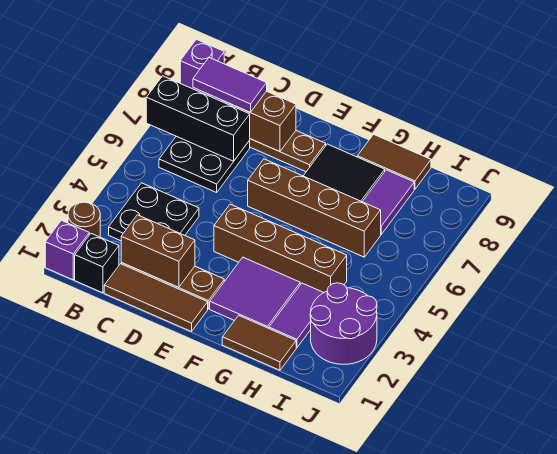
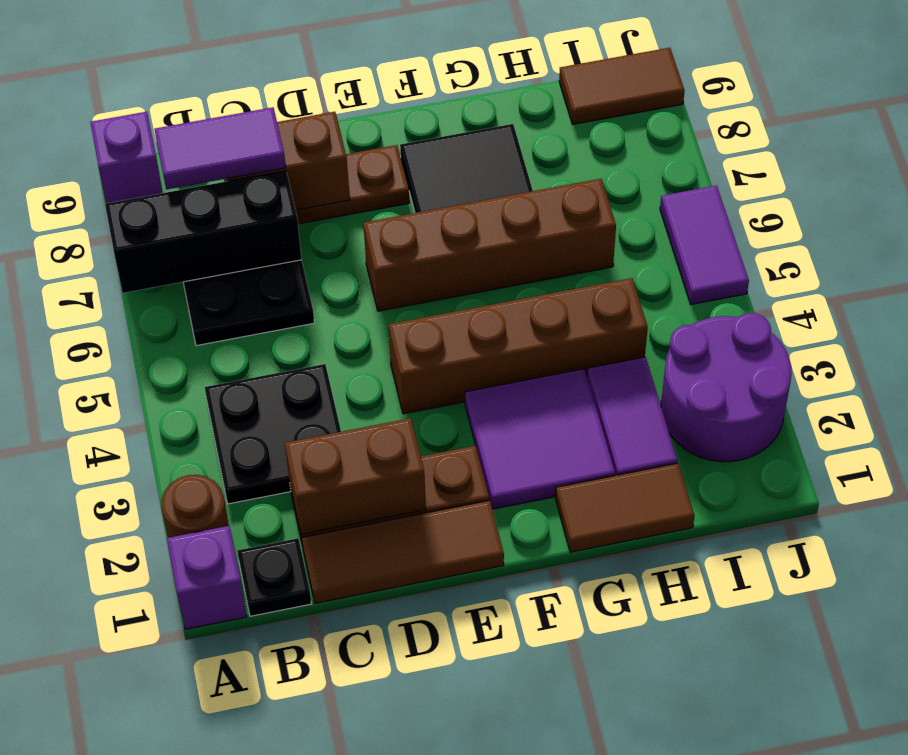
black brick B1 level 1 -> black plate B1 level 1
brown tile G9:H9 level 1 -> brown tile I9:J9 level 1
purple tile H7:H8 level 1 -> purple tile J5:J6 level 1

